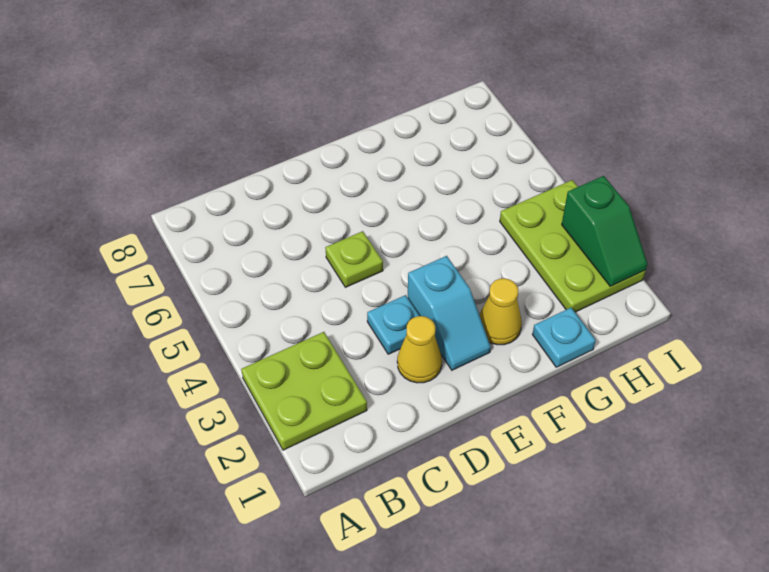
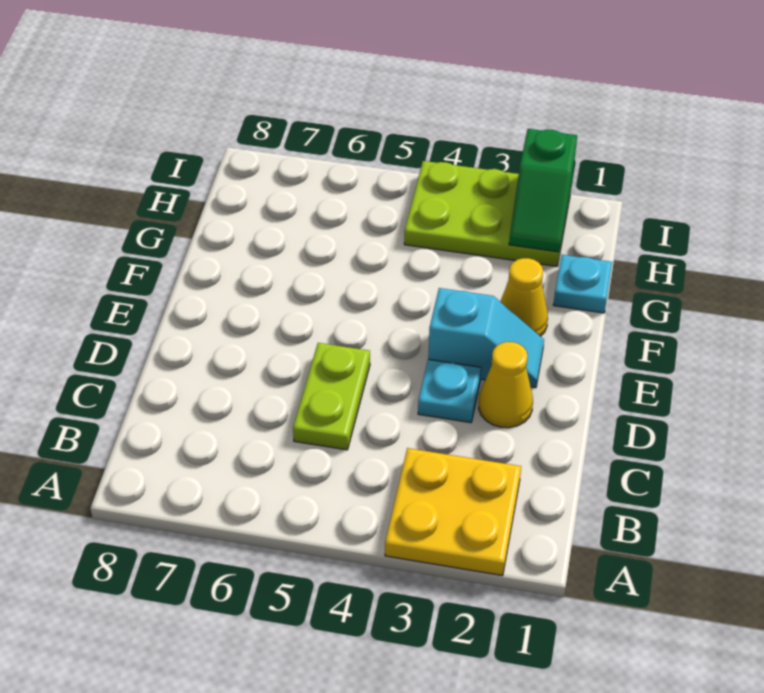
lime plate A2:B3 level 1 -> yellow plate A2:B3 level 1
lime plate D5 level 1 -> lime plate C5:D5 level 1
green slope I2:I3 level 2 top 3 -> green slope H2:I2 level 2 top I

